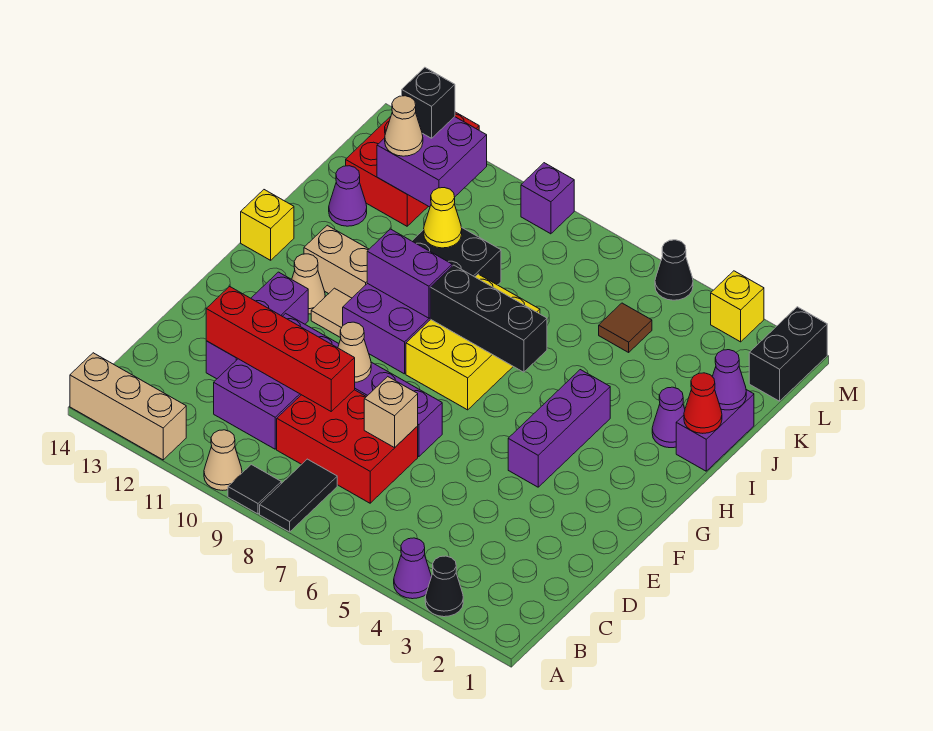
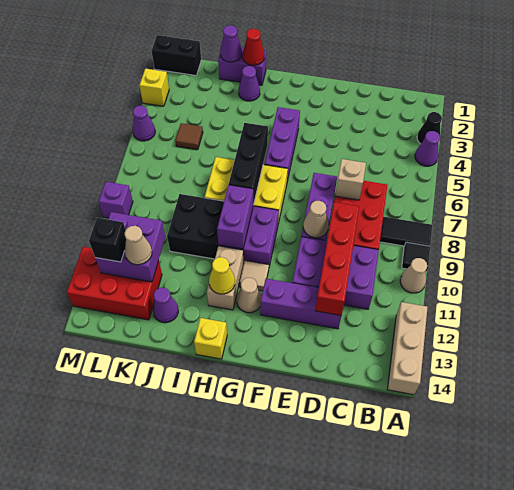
purple brick F4:H4 level 1 -> purple brick G4:G6 level 1
yellow cone J10 level 2 -> yellow cone H12 level 2
black cone M5 level 1 -> purple cone M5 level 1

